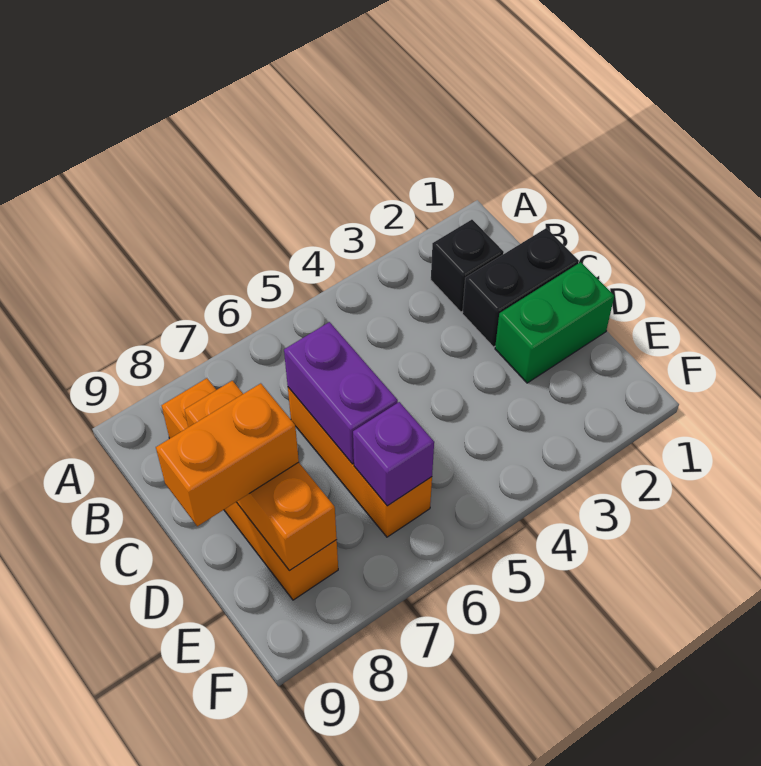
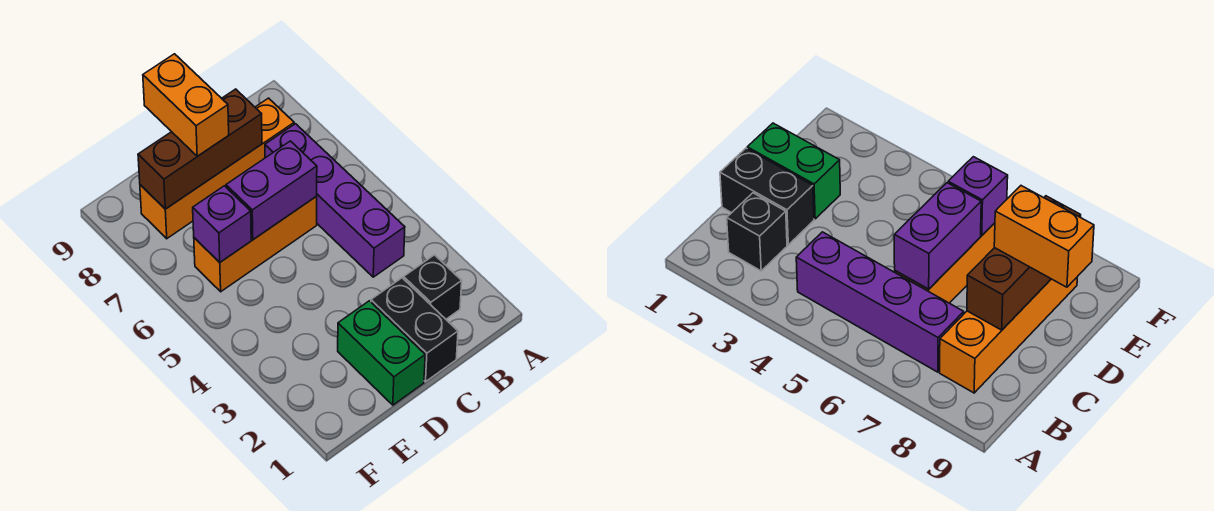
none -> purple brick B4:B7 level 1
orange brick C8:E8 level 2 -> brown brick C8:E8 level 2

